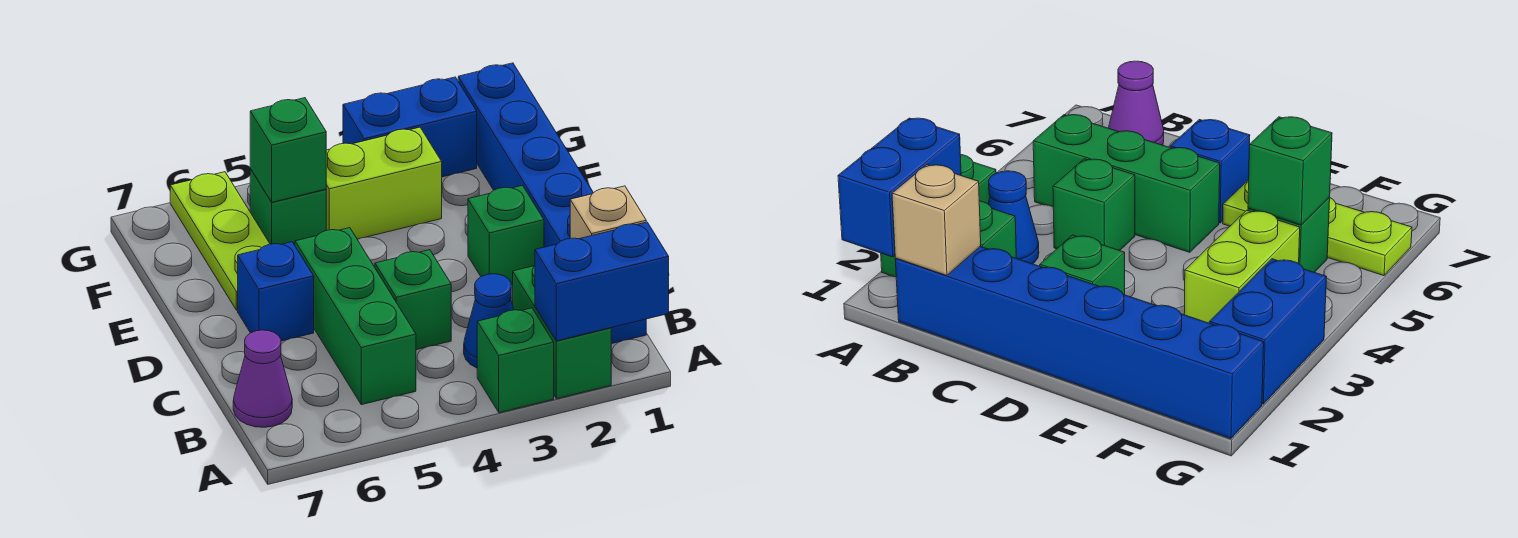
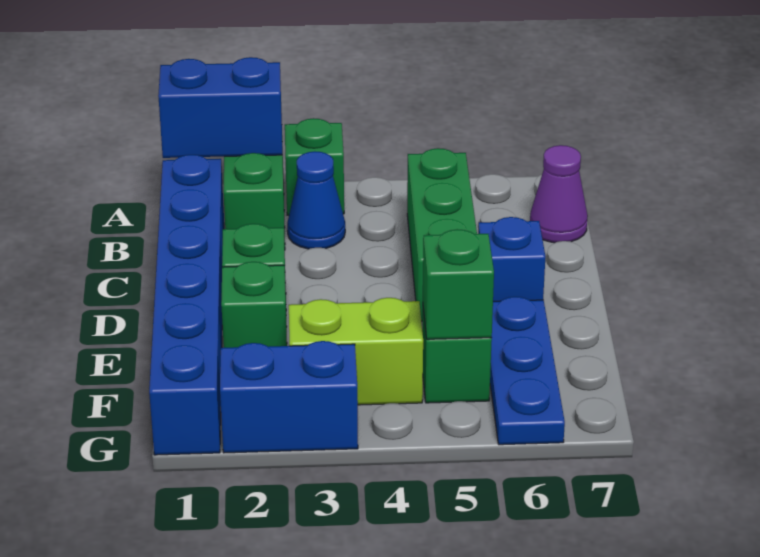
tan brick B1 level 2 -> none
green brick C4 level 1 -> green brick E2 level 1
lime plate E6:G6 level 1 -> blue plate E6:G6 level 1

